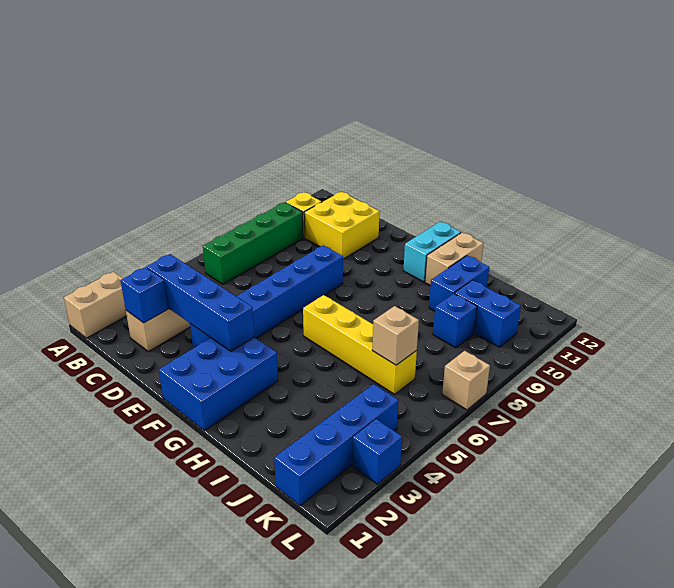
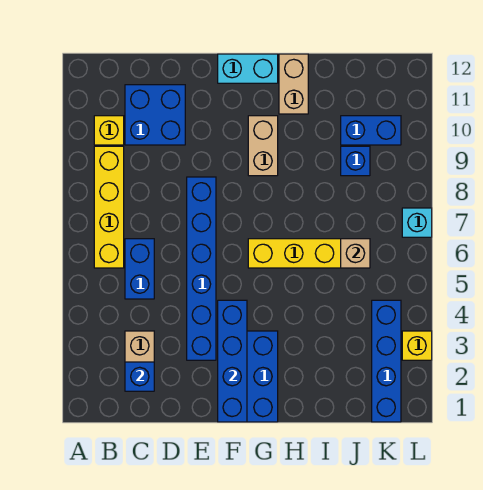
tan brick A1:A2 level 1 -> tan brick G9:G10 level 1
green brick B6:B9 level 1 -> yellow brick B6:B9 level 1
blue brick C3:F3 level 2 -> blue brick F1:F4 level 2
yellow brick C10:D11 level 1 -> blue brick C10:D11 level 1
cyan brick G11:G12 level 1 -> cyan brick F12:G12 level 1
blue brick I10:I11 level 1 -> blue brick C5:C6 level 1
blue brick L3 level 1 -> yellow brick L3 level 1
tan brick L7 level 1 -> cyan brick L7 level 1

